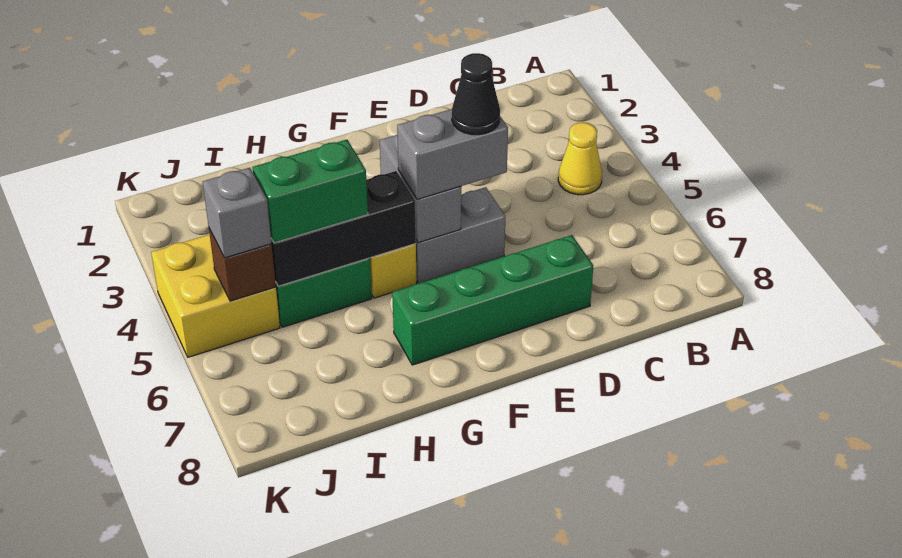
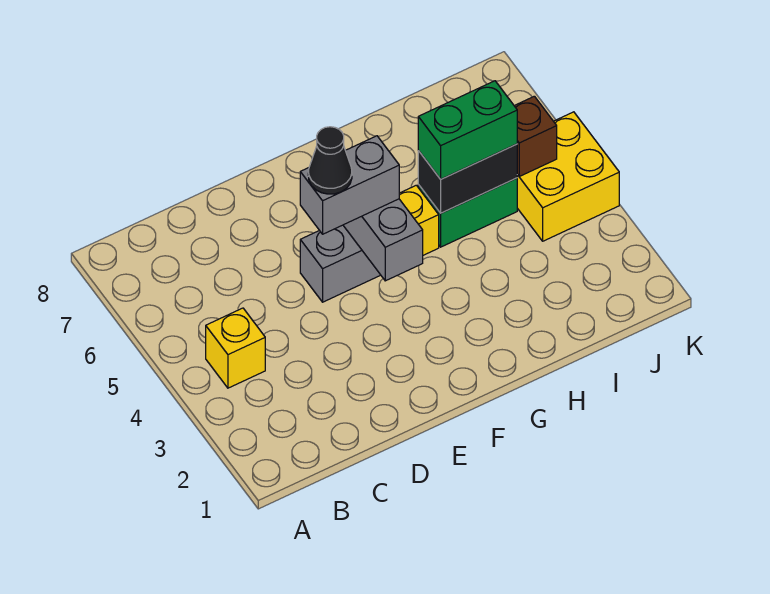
yellow cone B4 level 1 -> yellow brick B4 level 1
green brick D7:G7 level 1 -> none
black brick G5:I5 level 2 -> black brick H5:I5 level 2
grey brick J5 level 3 -> none

